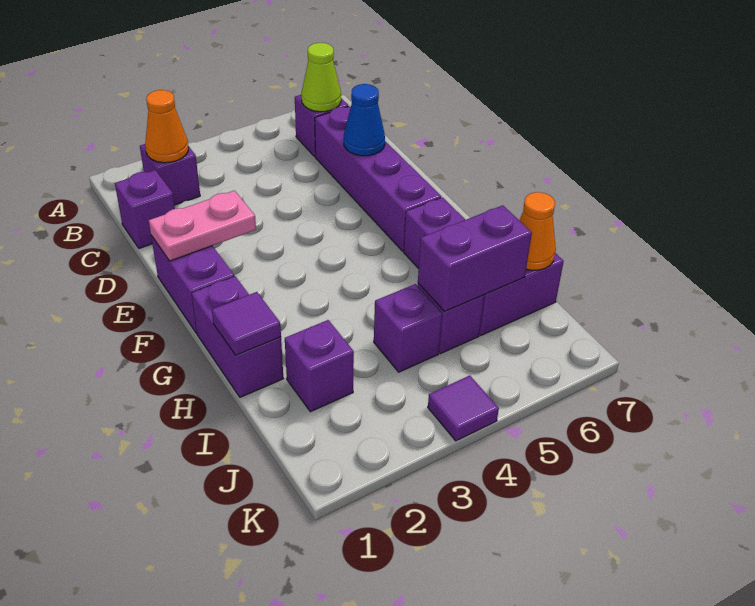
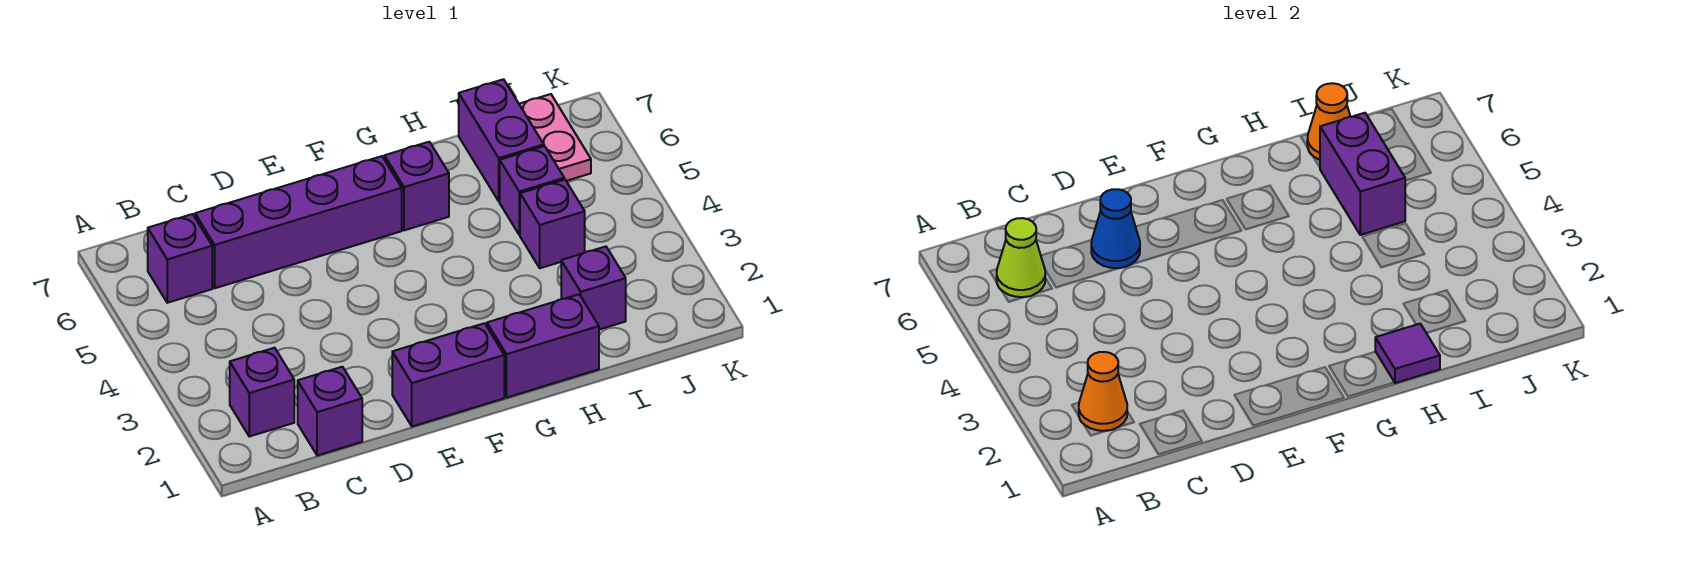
pink plate E1:E2 level 2 -> pink plate J6:J7 level 1
purple tile K4 level 1 -> none

